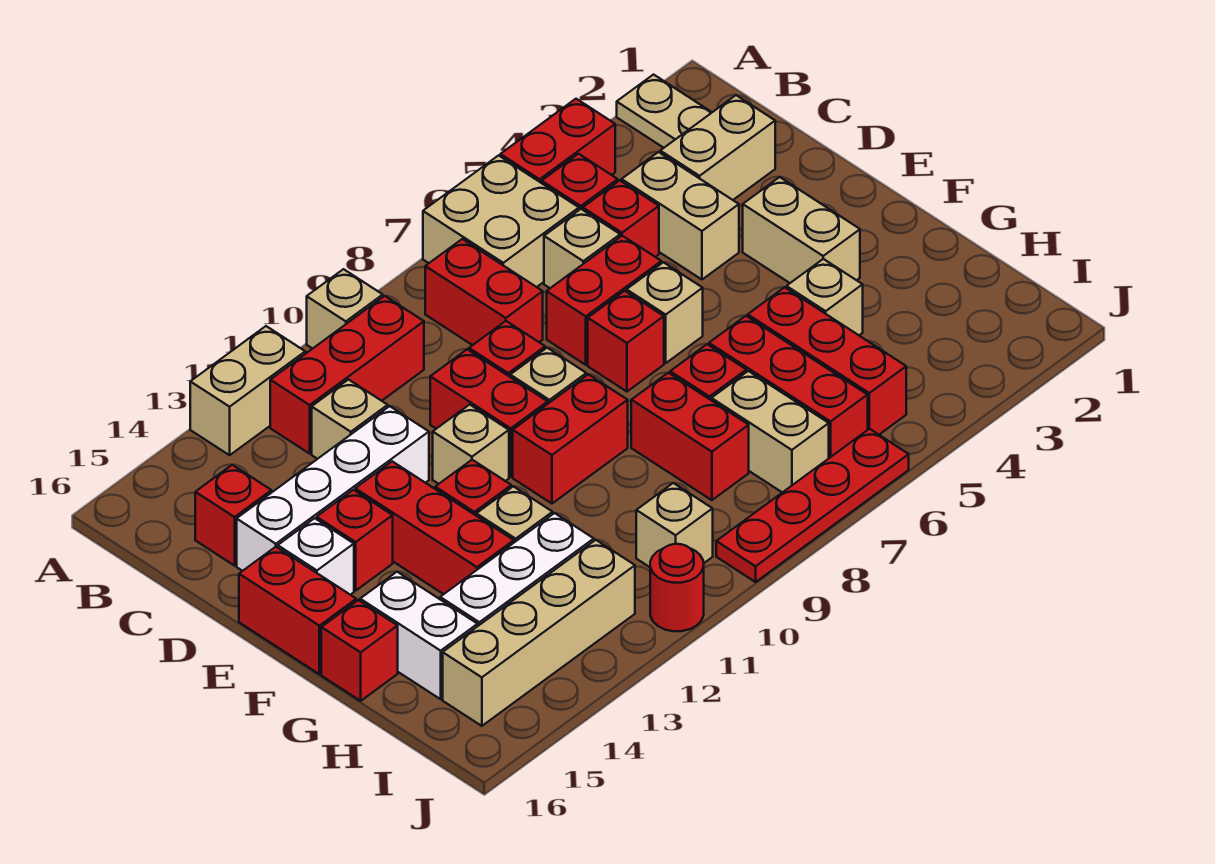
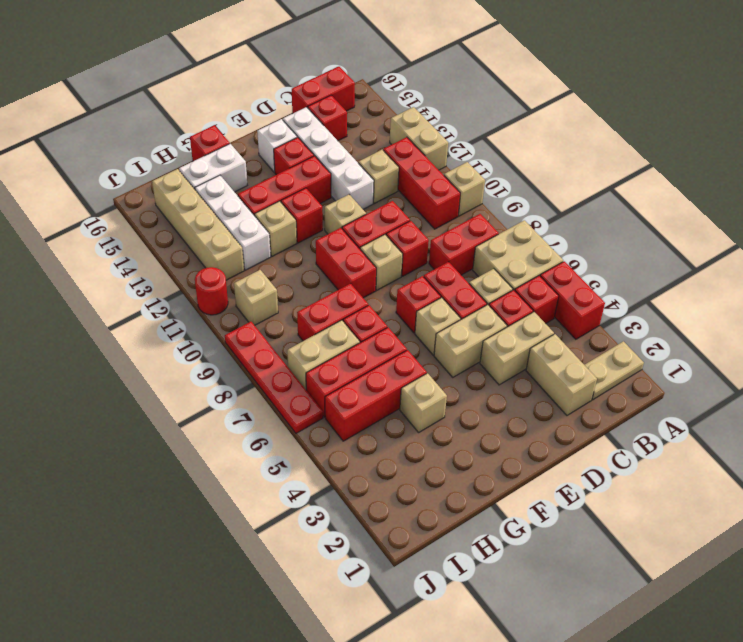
tan brick E3:F3 level 1 -> tan brick D5:E5 level 1
red brick E16:F16 level 1 -> red brick B16:C16 level 1

